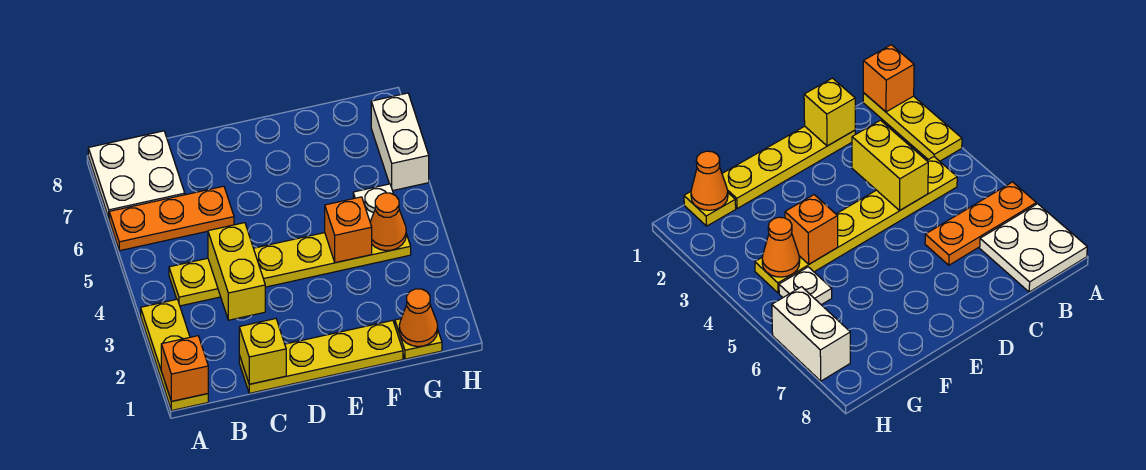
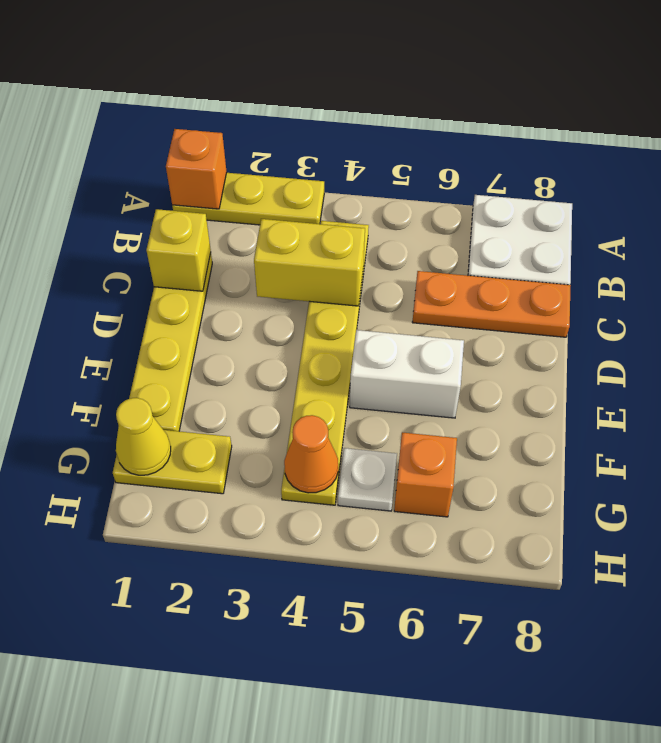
orange plate A6:C6 level 1 -> orange plate C6:C8 level 1
orange brick F4 level 2 -> orange brick G6 level 1
yellow plate G1 level 1 -> yellow plate G1:G2 level 1
orange cone G1 level 2 -> yellow cone G1 level 2
white brick H6:H7 level 1 -> white brick E5:E6 level 1

